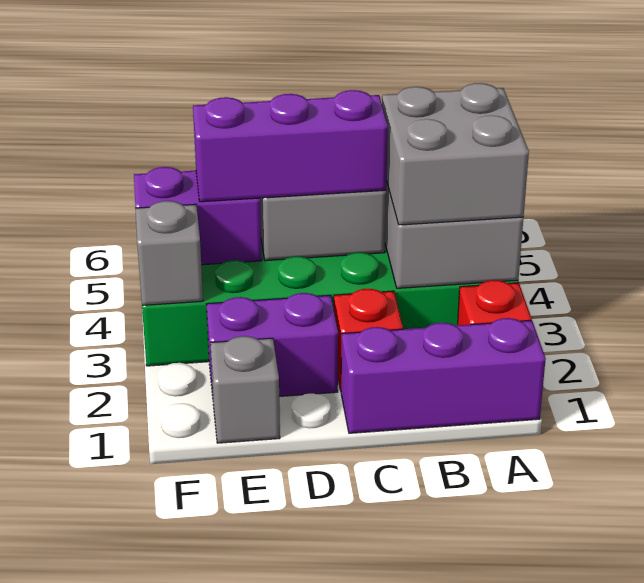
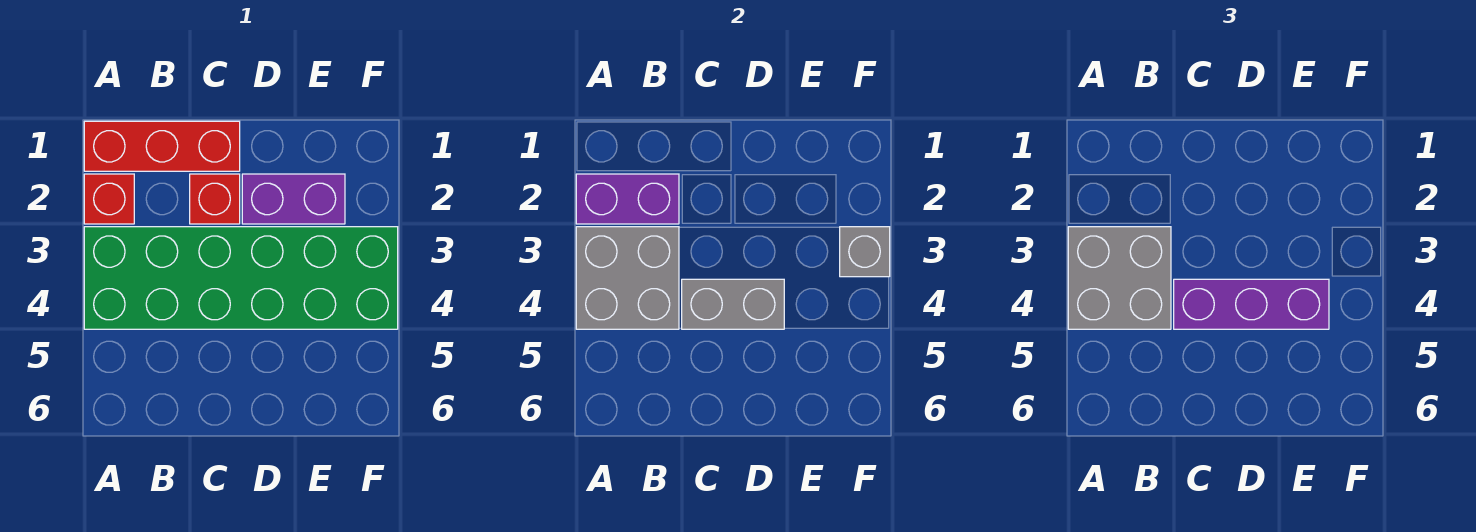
purple brick A1:C1 level 1 -> red brick A1:C1 level 1
grey brick E1 level 1 -> none
purple brick E4:F4 level 2 -> purple brick A2:B2 level 2

